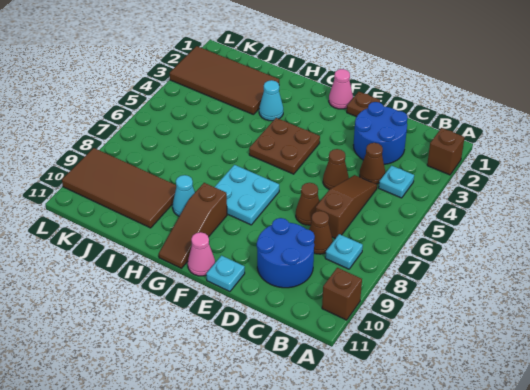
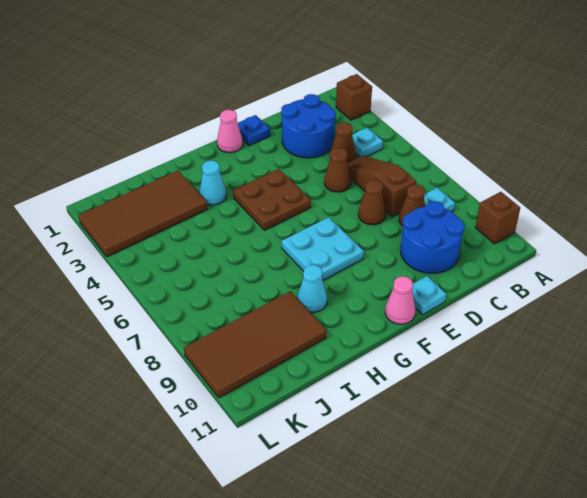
brown plate E1 level 1 -> blue plate E1 level 1
brown slope G9:G11 level 1 top 9 -> none

